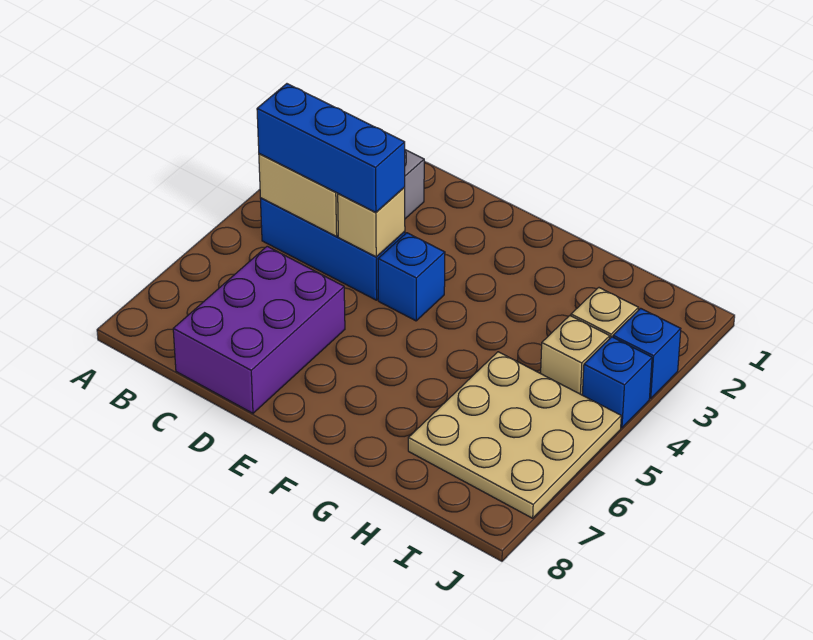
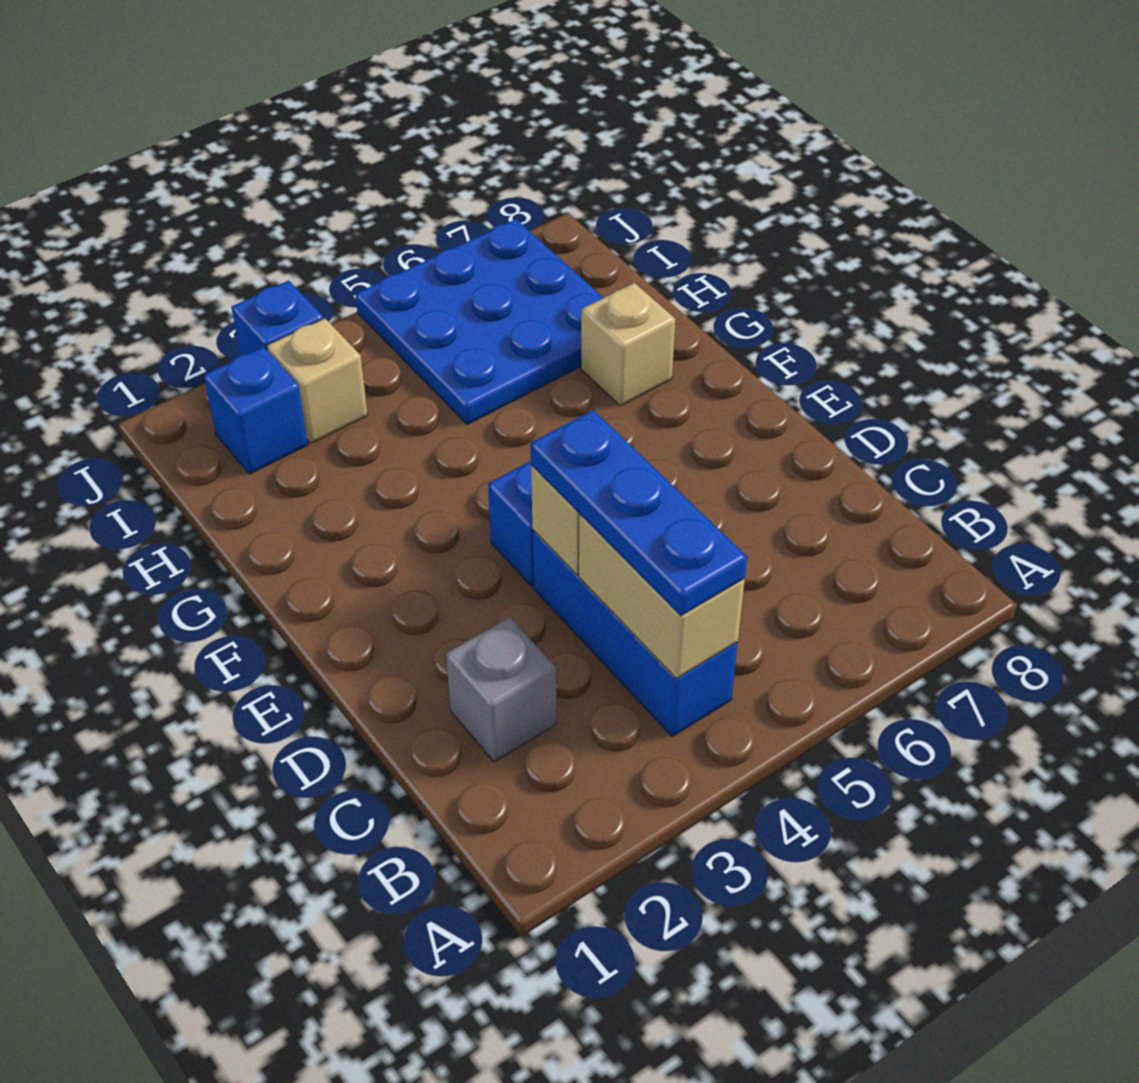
blue brick B4:D4 level 3 -> blue plate B4:D4 level 3
purple brick C6:D8 level 1 -> none
tan plate H5:J7 level 1 -> blue plate H5:J7 level 1
tan brick I4 level 1 -> tan brick G7 level 1
blue brick J4 level 1 -> blue brick I2 level 1

